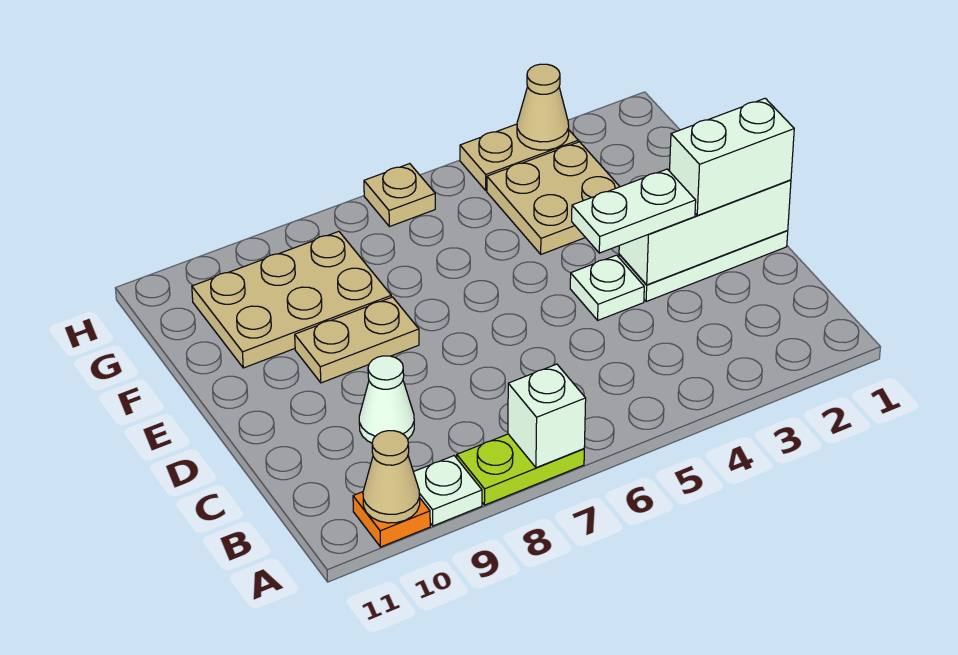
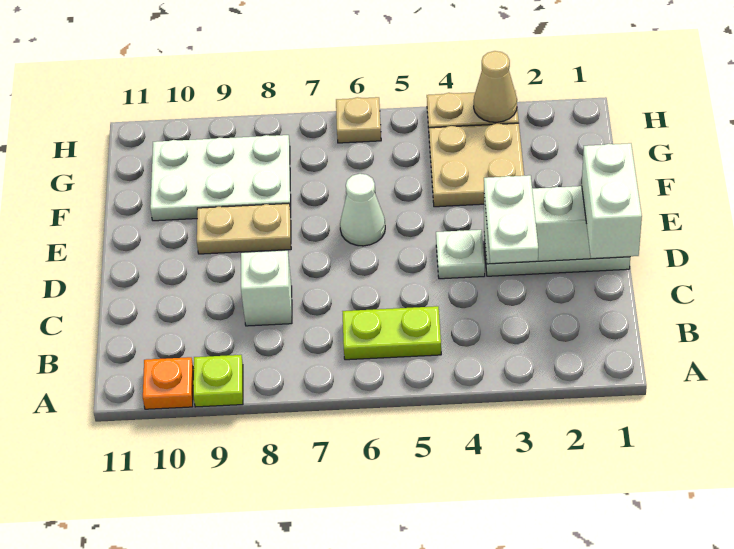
lime plate A7:A8 level 1 -> lime plate B5:B6 level 1
white brick A7 level 2 -> white brick C8 level 1
white plate A9 level 1 -> lime plate A9 level 1
tan cone A10 level 2 -> none
white cone C9 level 1 -> white cone E6 level 1
white brick D1:D2 level 3 -> white brick C1:D1 level 3
white plate D3:D4 level 3 -> white plate C3:D3 level 3
tan plate F8:G10 level 1 -> white plate F8:G10 level 1

